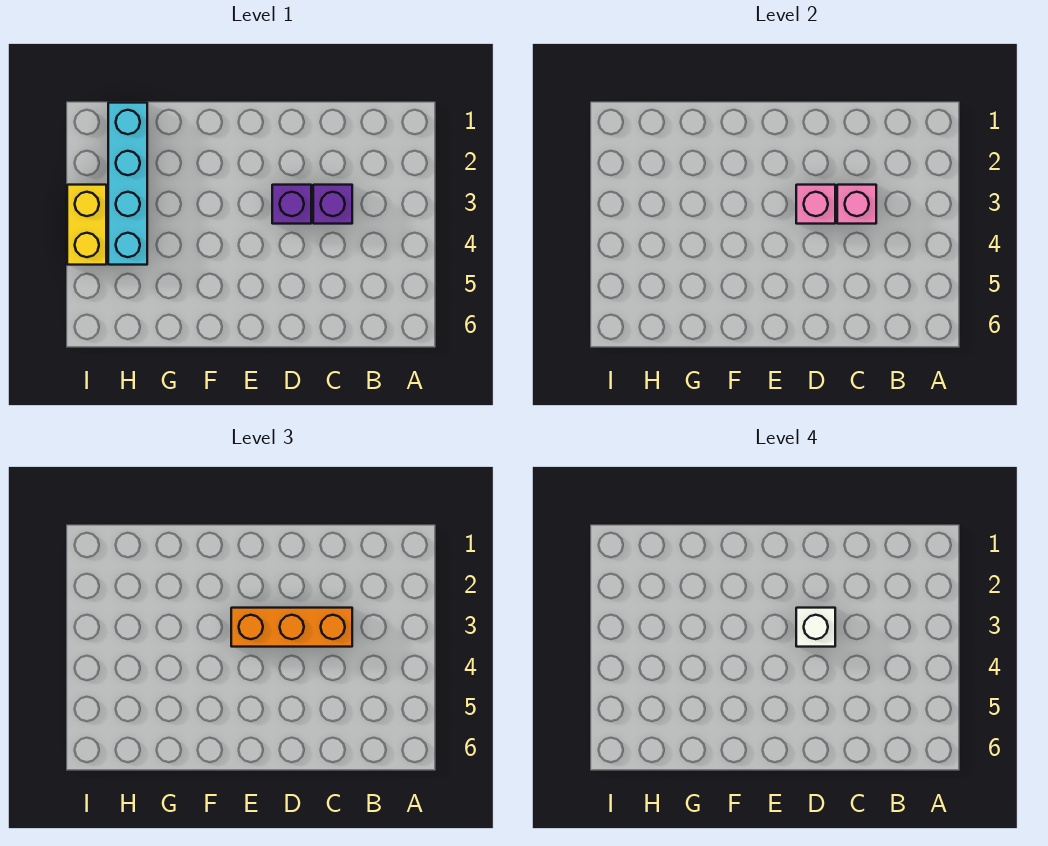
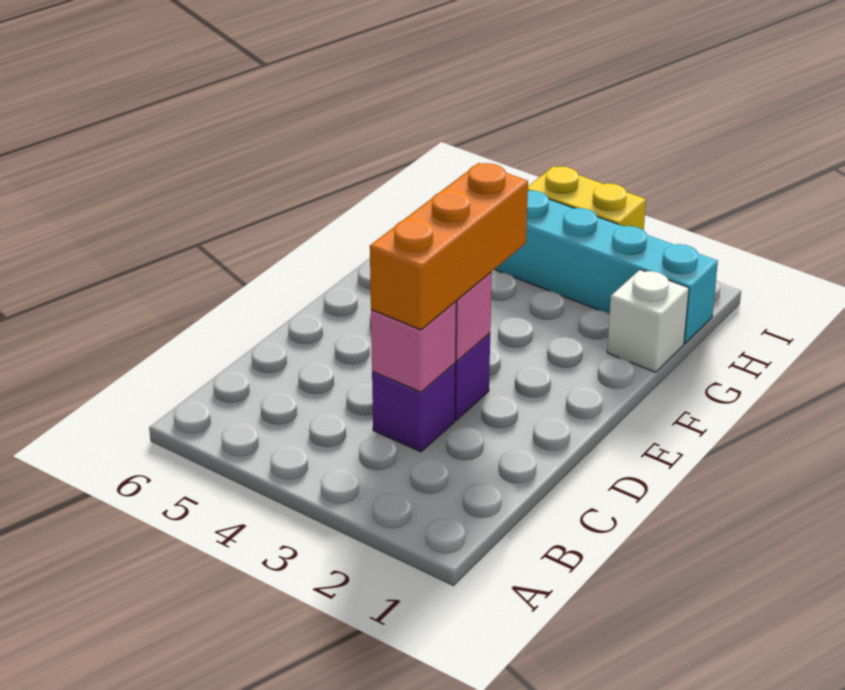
white brick D3 level 4 -> white brick G1 level 1

